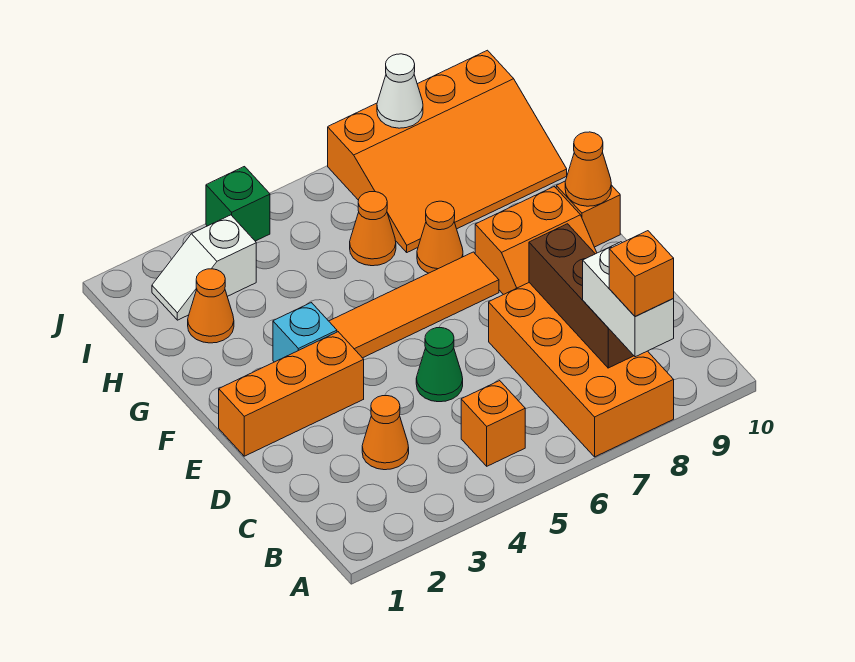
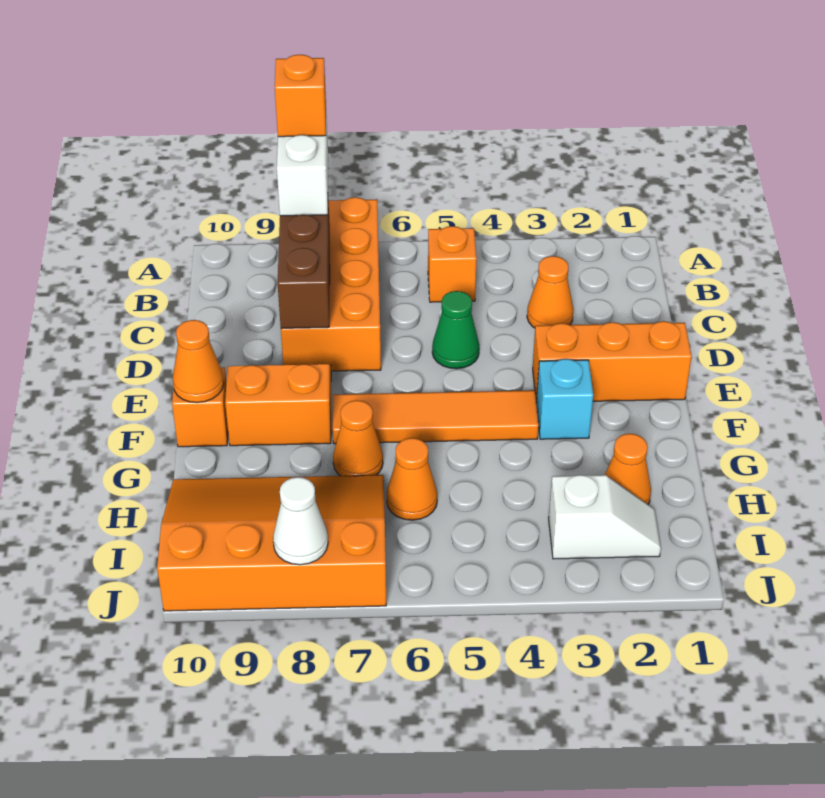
green brick J4 level 1 -> none

